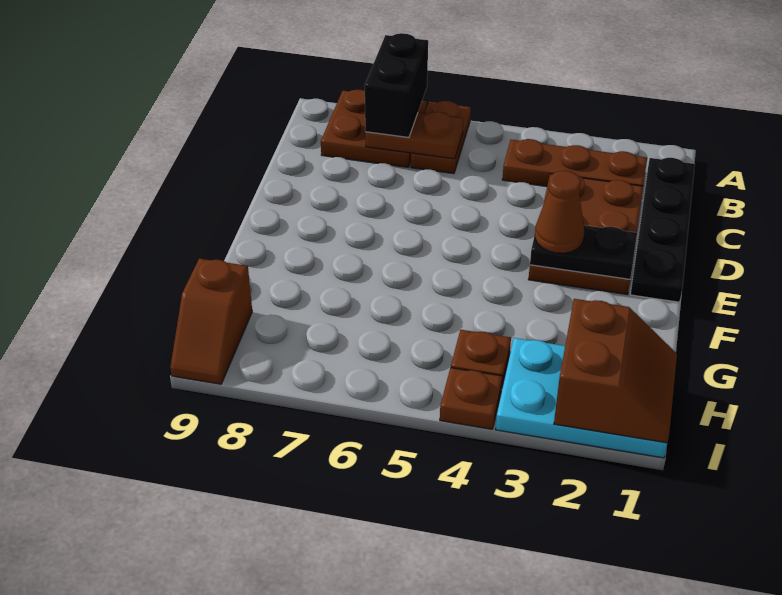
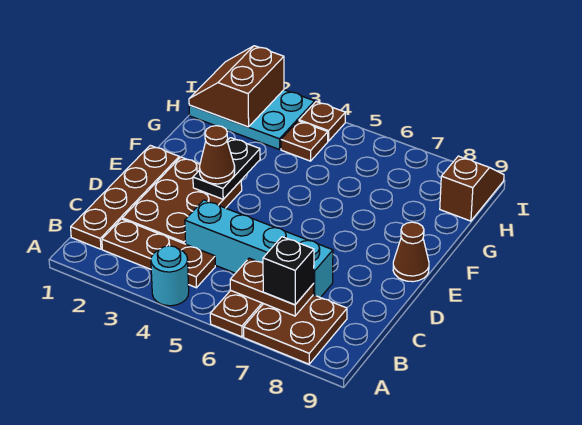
none -> cyan round brick A4 level 1
black brick A7:B7 level 3 -> black brick B7 level 3
black plate B1:E1 level 1 -> brown plate B1:E1 level 1
none -> cyan brick C4:C7 level 1
black plate E2:E3 level 2 -> black plate E3:F3 level 2
none -> brown cone E9 level 1

